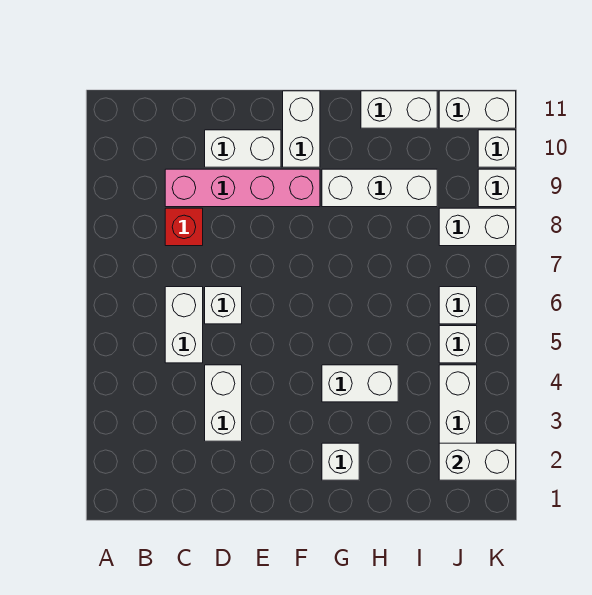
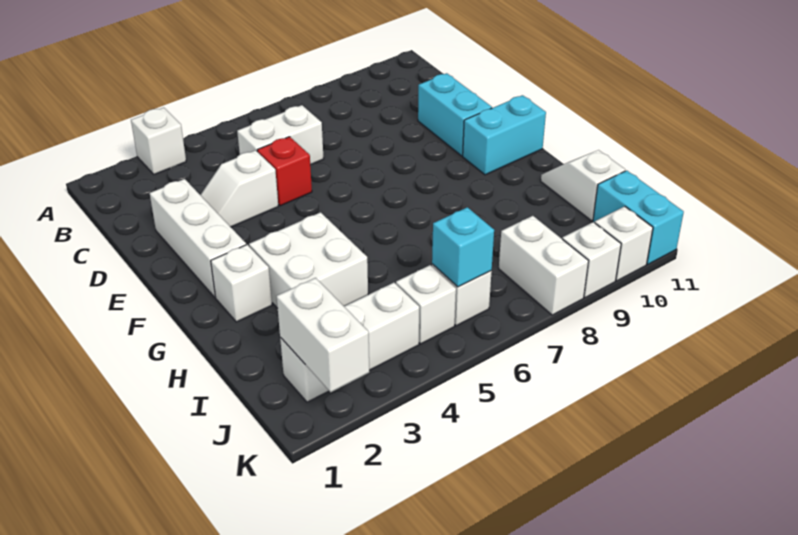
red brick C8 level 1 -> red brick D5 level 1
pink brick C9:F9 level 1 -> none
white brick D3:D4 level 1 -> white slope D3:D4 level 1 top 4
white brick D6 level 1 -> white brick A3 level 1
white brick D10:E10 level 1 -> cyan brick D10:E10 level 1
white brick F10:F11 level 1 -> cyan brick F10:F11 level 1
white brick G4:H4 level 1 -> white brick G3:H4 level 1
white brick G9:I9 level 1 -> white brick D2:F2 level 1
white brick H11:I11 level 1 -> white slope H11:I11 level 1 top I
none -> cyan brick J6 level 2
white brick J11:K11 level 1 -> cyan brick J11:K11 level 1

